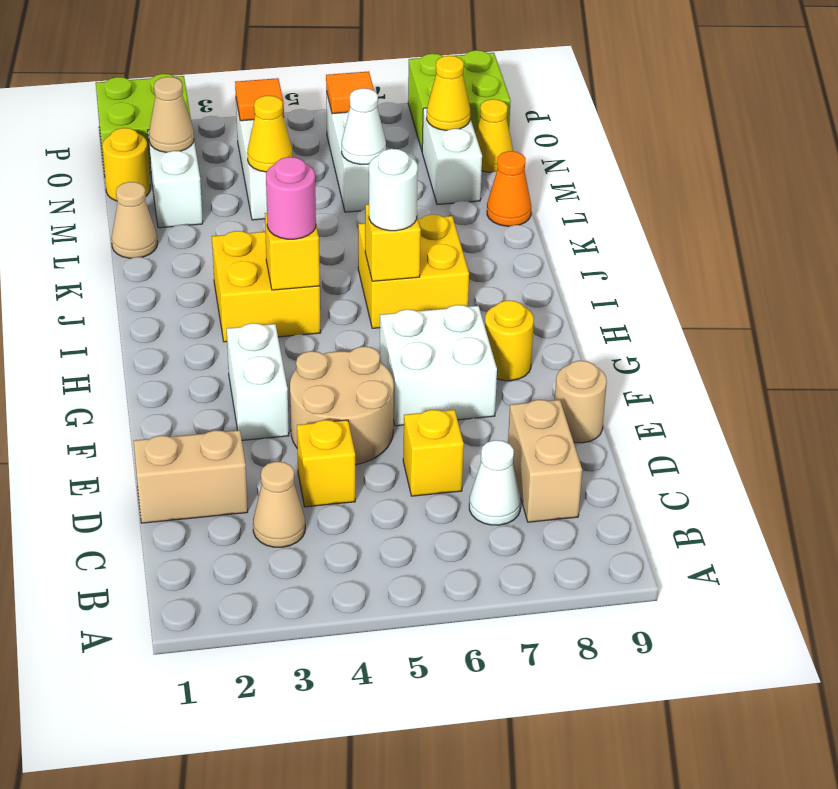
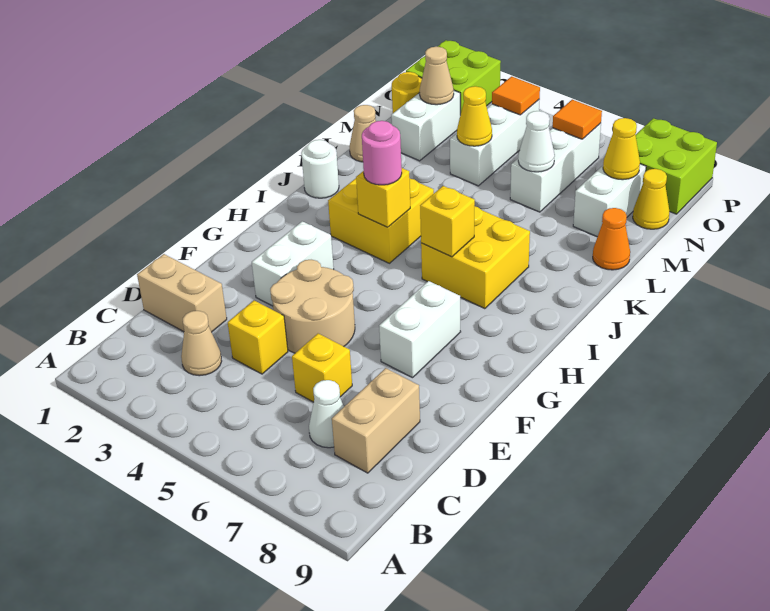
tan round brick E9 level 1 -> none
white brick F6:G7 level 1 -> white brick F7:G7 level 1
yellow round brick G8 level 1 -> none
white round brick I6 level 3 -> white round brick J1 level 1

